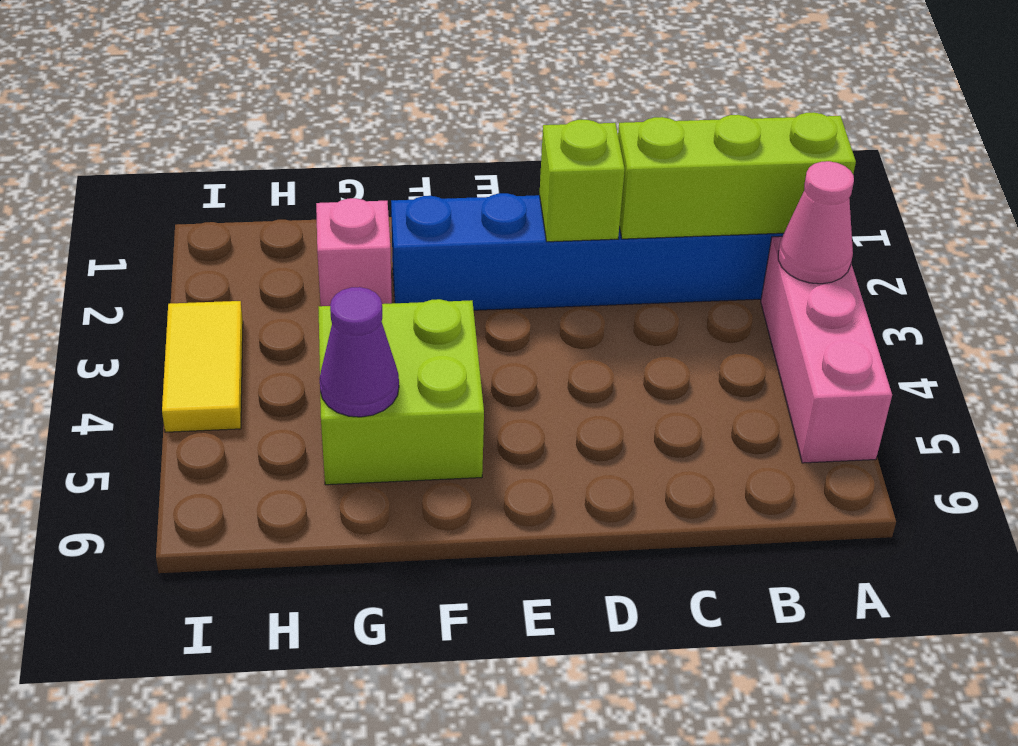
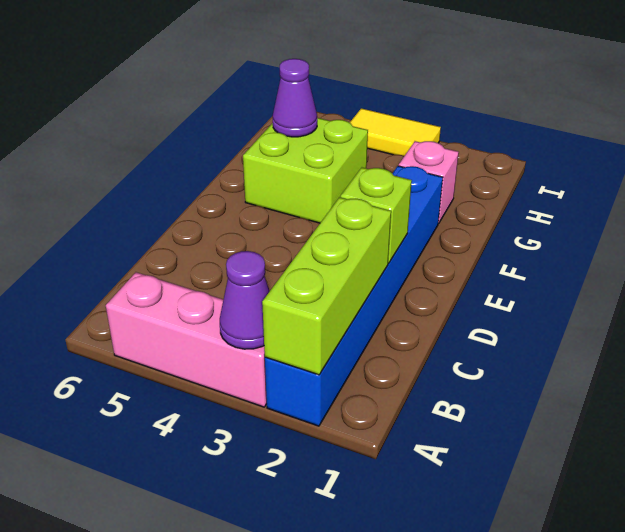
pink cone A3 level 2 -> purple cone A3 level 2

